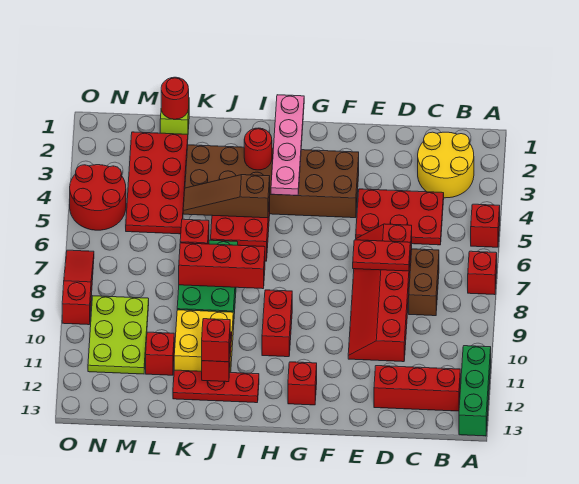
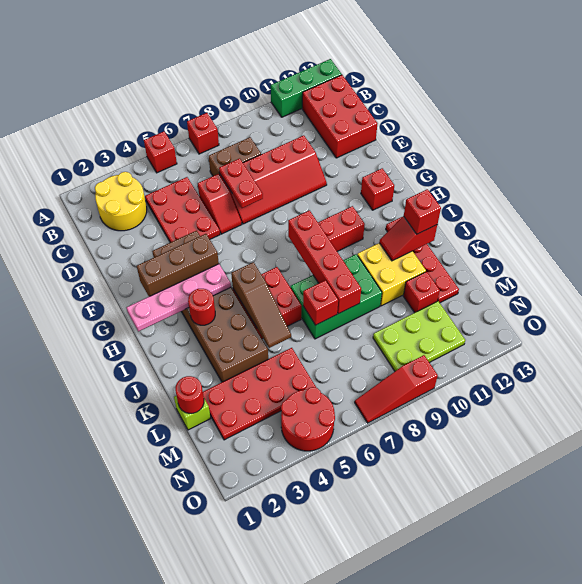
red brick B12:D12 level 1 -> red brick B12:D13 level 1
none -> brown brick G2:G4 level 2
red brick I8:K8 level 2 -> red brick H8:K8 level 2
red plate I12:K12 level 1 -> red plate I12:L12 level 1

